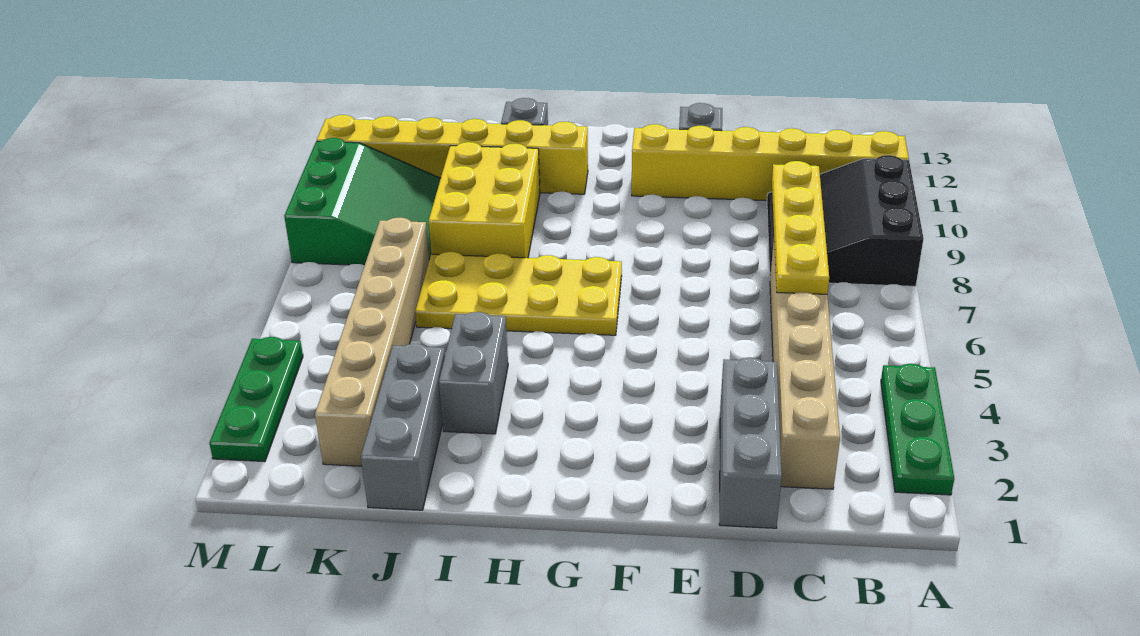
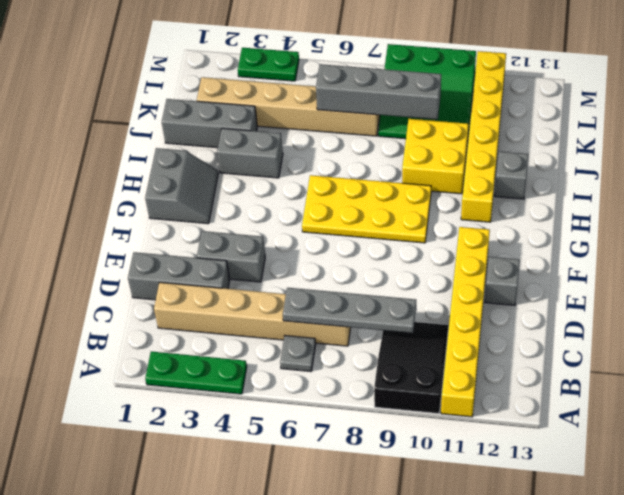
black slope A8:C10 level 1 top A -> black slope A9:C10 level 1 top A
none -> grey plate B6 level 1
yellow plate C6:C9 level 2 -> grey plate C6:C9 level 2
none -> grey brick E3:E4 level 1
none -> grey slope G1:H2 level 1 top 1
yellow plate G6:J7 level 1 -> yellow plate G6:H9 level 1
yellow brick I8:J10 level 1 -> yellow brick I9:J10 level 1
none -> grey brick K6:K9 level 2
green plate M2:M4 level 1 -> green plate M3:M4 level 1

